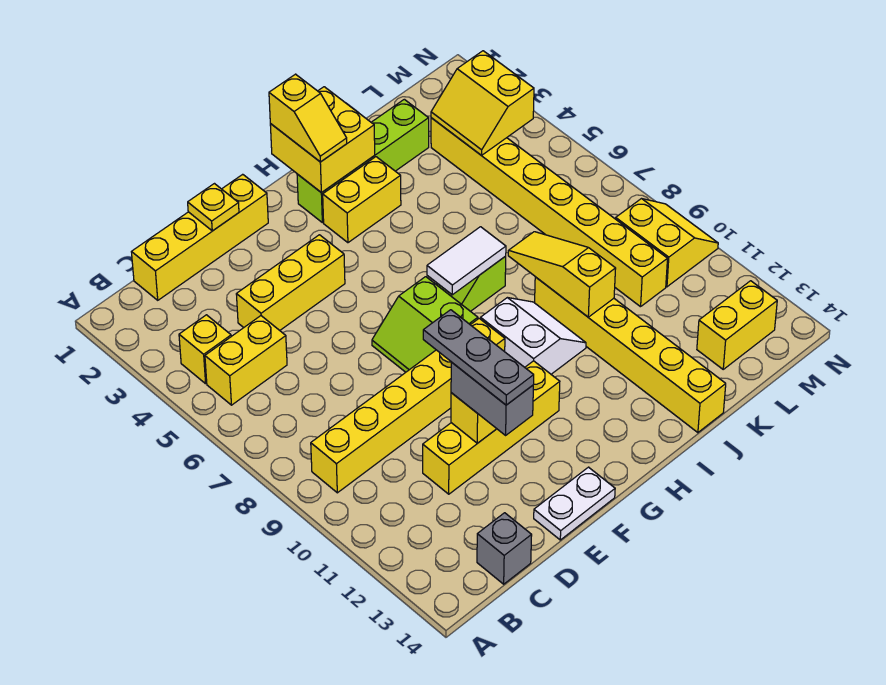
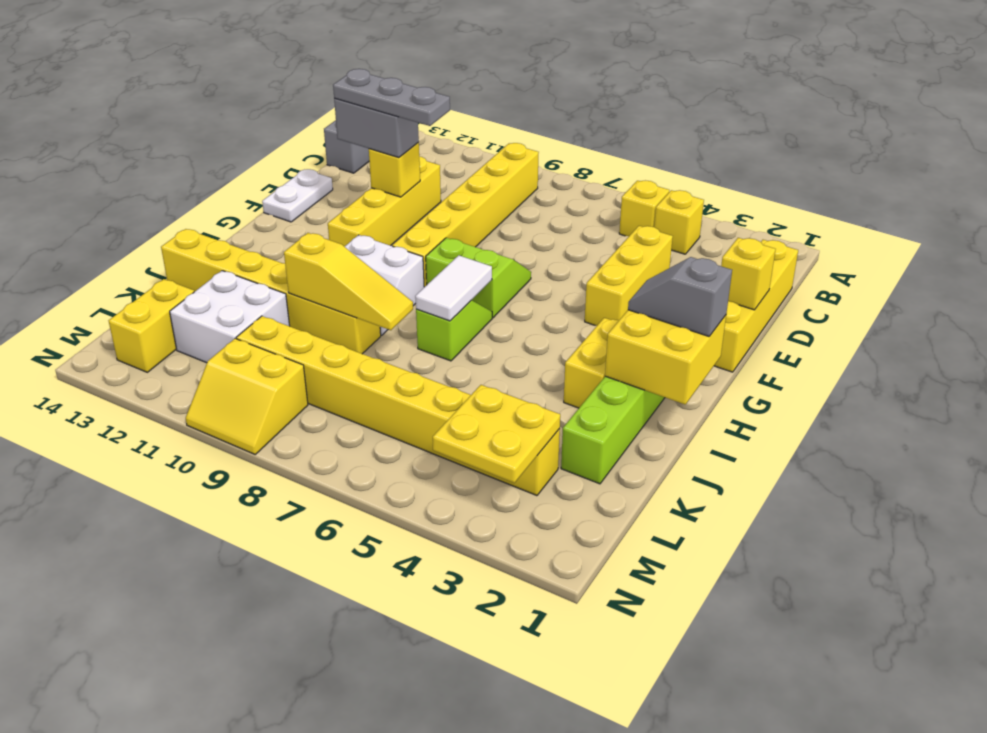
yellow brick B5:C5 level 1 -> yellow brick B5 level 1
yellow plate E1 level 2 -> yellow brick E1 level 2
yellow slope H1:H2 level 3 top 1 -> grey slope H1:H2 level 3 top 1
none -> white brick K11:L12 level 1
yellow slope L3:M4 level 2 top M -> yellow plate L3:M4 level 2

